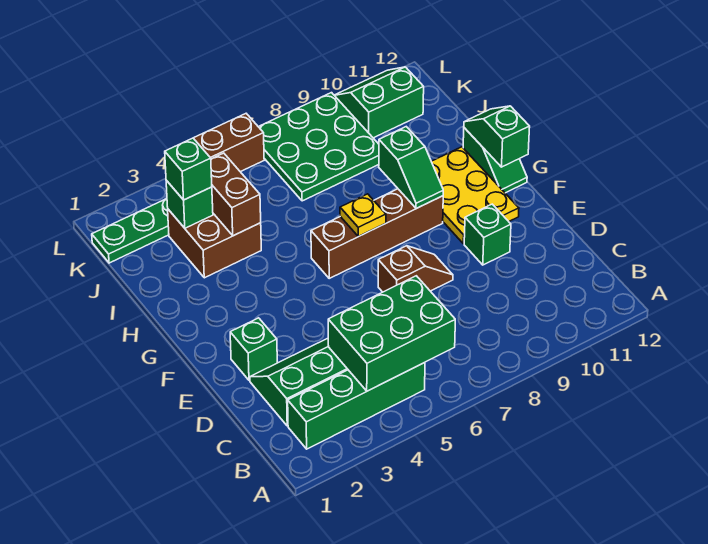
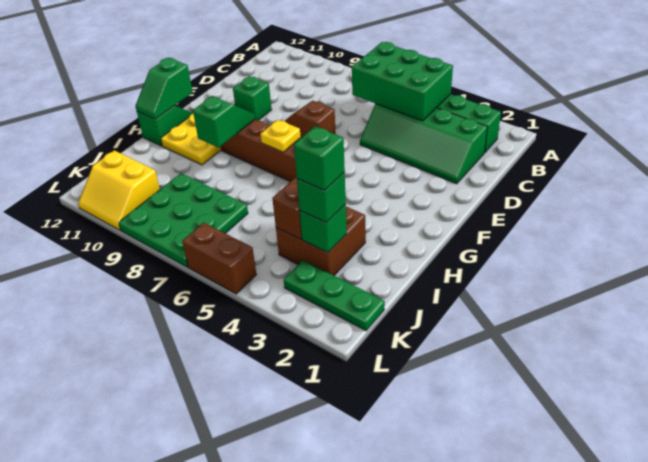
green brick E2 level 1 -> green brick J3 level 4
green slope K10:L11 level 1 top K -> yellow slope K10:L11 level 1 top K

